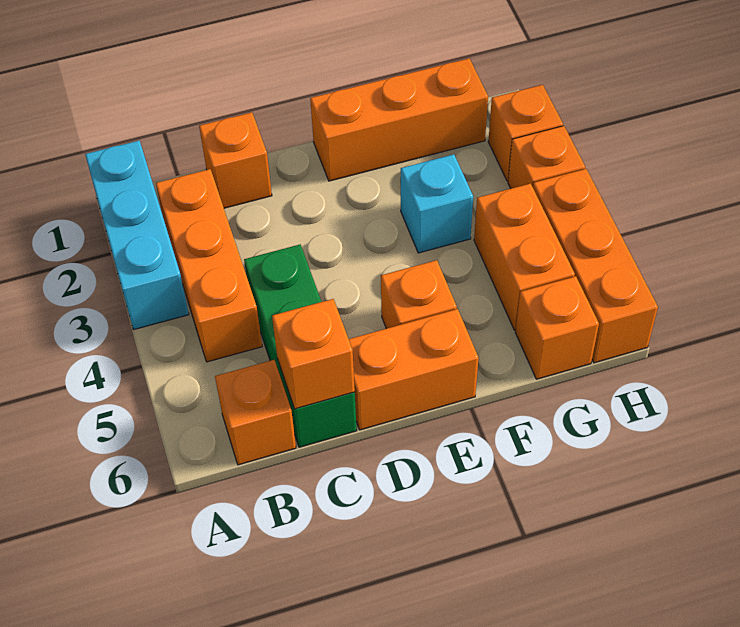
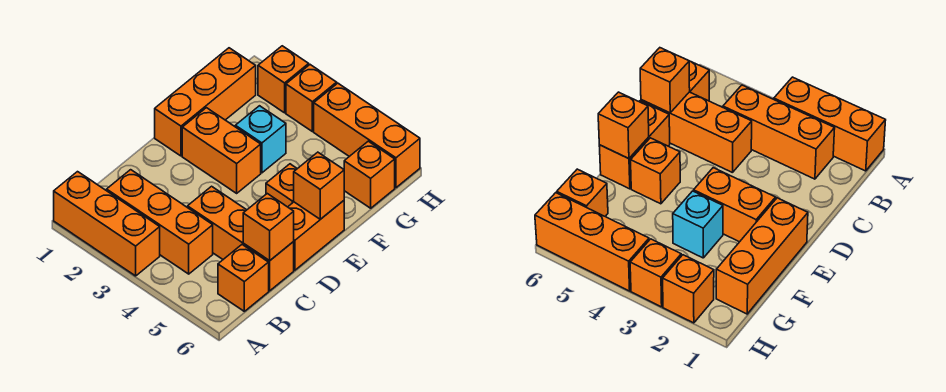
cyan brick A1:A3 level 1 -> orange brick A1:A3 level 1
orange brick C1 level 1 -> orange brick E6 level 2
green brick C4:C6 level 1 -> orange brick C4:C6 level 1
orange brick G4:G5 level 1 -> orange brick E2:E3 level 1

